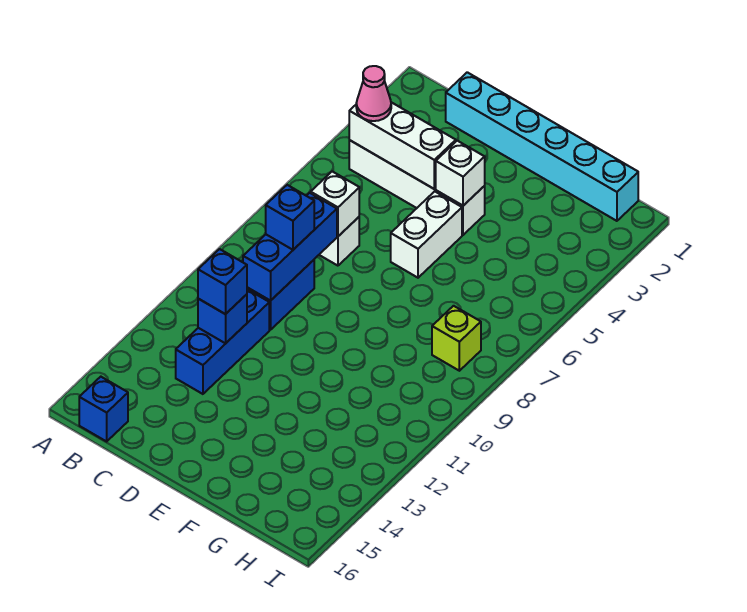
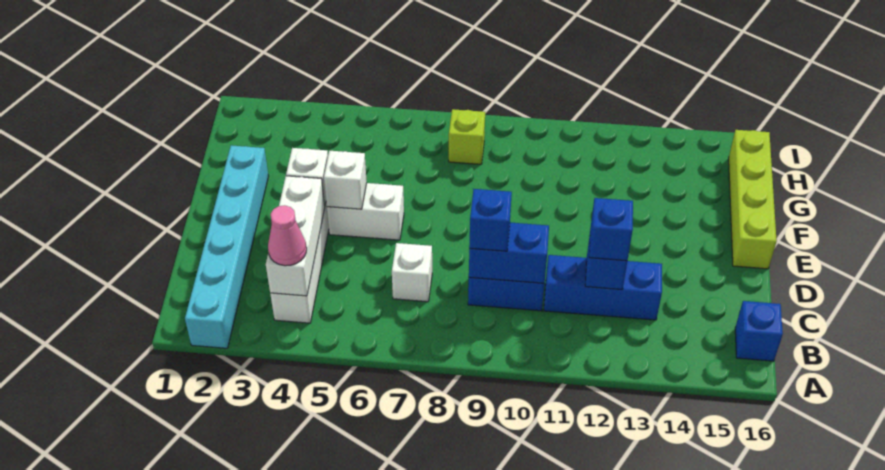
cyan brick C1:H1 level 1 -> cyan brick A2:F2 level 1
white brick C7 level 2 -> white brick E5 level 2
blue brick C8:C10 level 2 -> blue brick C9:C10 level 2
none -> lime brick E16:H16 level 1

